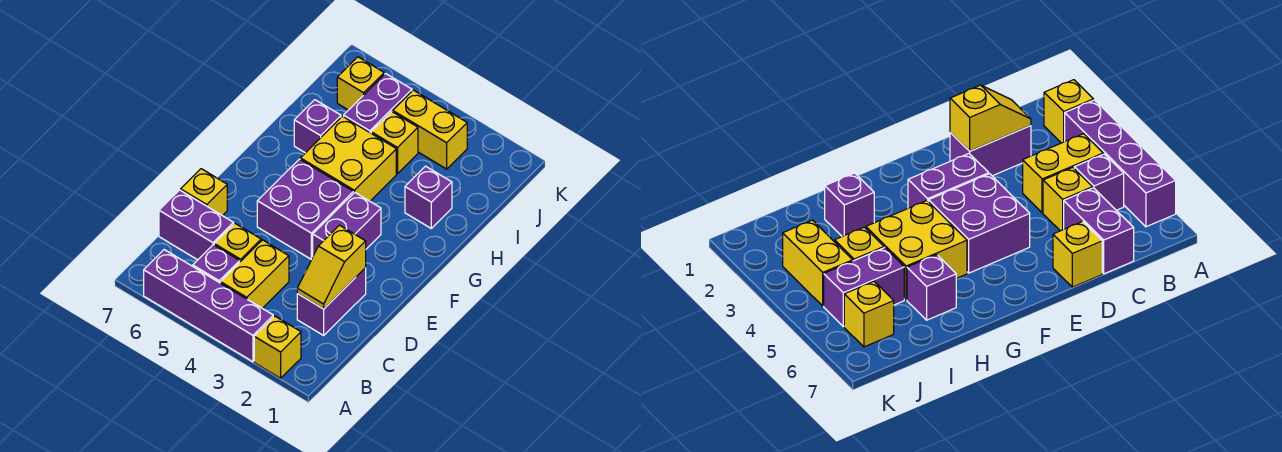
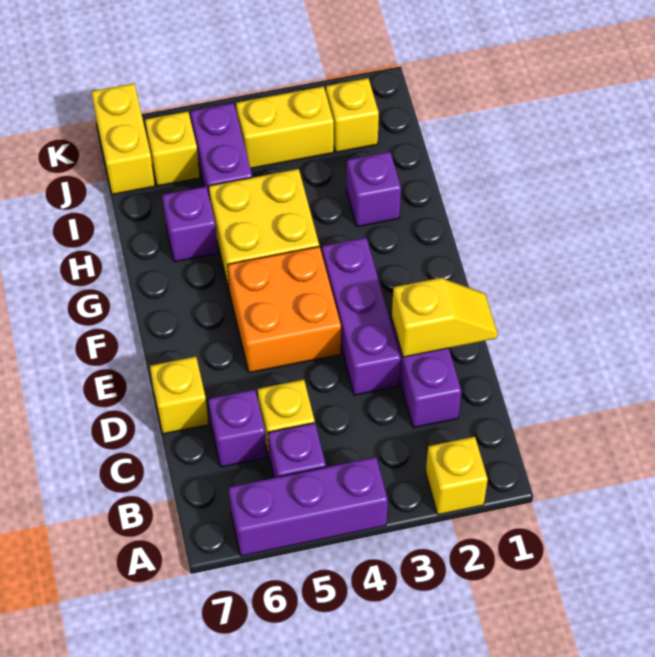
purple brick A3:A6 level 1 -> purple brick A4:A6 level 1
yellow brick B4:C4 level 1 -> yellow brick J7:K7 level 1
yellow slope C2:D2 level 2 top D -> yellow slope D1:D2 level 2 top 2
purple brick C6:C7 level 1 -> purple brick C6 level 1
purple brick E3:F3 level 1 -> purple brick D3:F3 level 1
purple brick E4:F5 level 1 -> orange brick E4:F5 level 1
yellow brick I4 level 1 -> yellow brick J2 level 1

